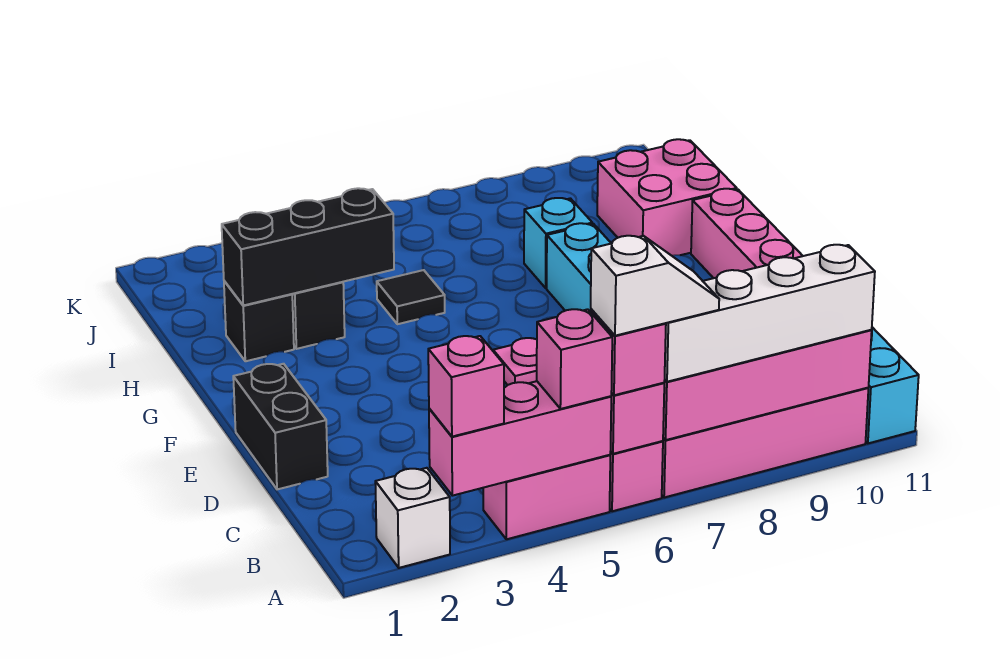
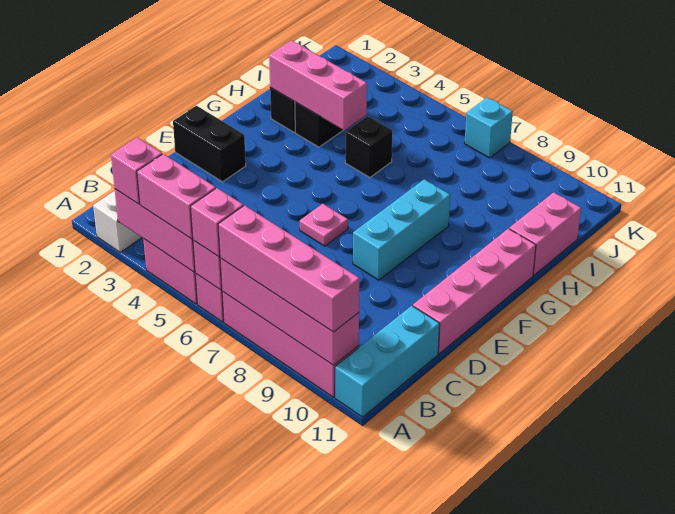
pink brick A5 level 3 -> pink brick A4:A5 level 3
white slope A6:A7 level 4 top 6 -> none
white brick A7:A10 level 3 -> pink brick A7:A10 level 3
black brick D1:E1 level 1 -> black brick E1:E2 level 1
black brick H2:H4 level 2 -> pink brick H2:H4 level 2
black tile H5 level 1 -> black brick H5 level 1
cyan brick H8 level 1 -> cyan brick K7 level 1
pink brick H10:I11 level 1 -> pink brick H11:I11 level 1

